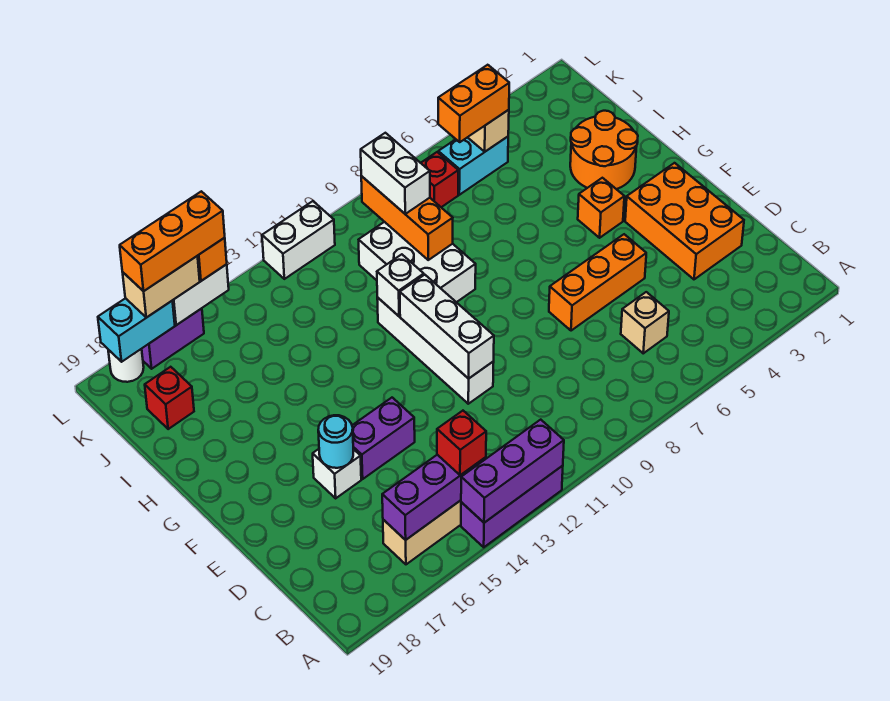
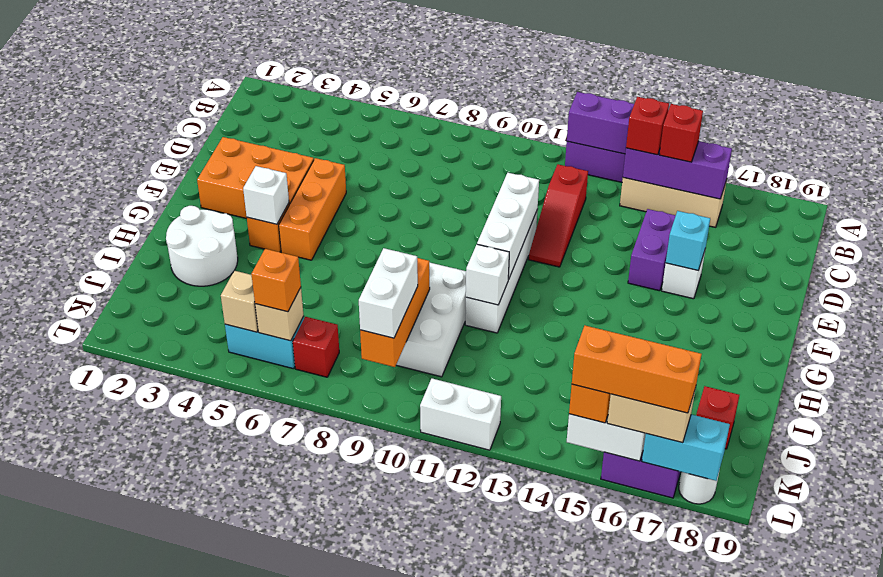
none -> red brick B15 level 3
tan brick C6 level 1 -> tan brick K6 level 2
none -> red slope C12:E12 level 1 top C
orange brick D2:F3 level 1 -> orange brick E2:F4 level 1
orange brick E5:E7 level 1 -> orange brick E5:G5 level 1
purple brick E14:E15 level 1 -> purple brick D15:E15 level 1
cyan round brick E16 level 2 -> cyan brick E16 level 2
none -> white brick G4 level 2
orange round brick H2:I3 level 1 -> white round brick H2:I3 level 1
orange brick K5:K6 level 3 -> orange brick K6 level 3

